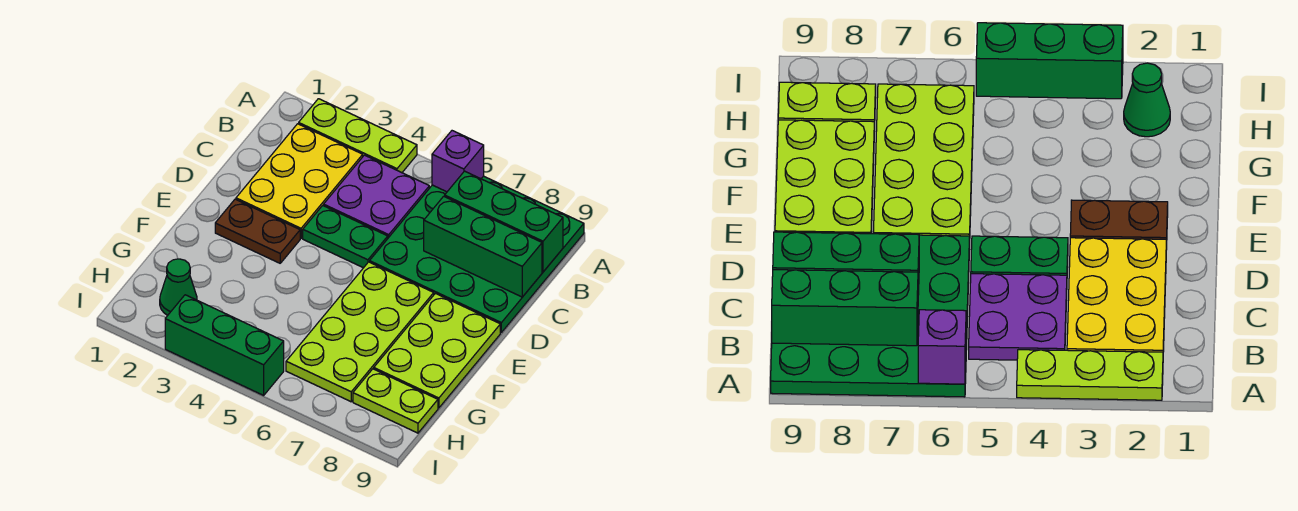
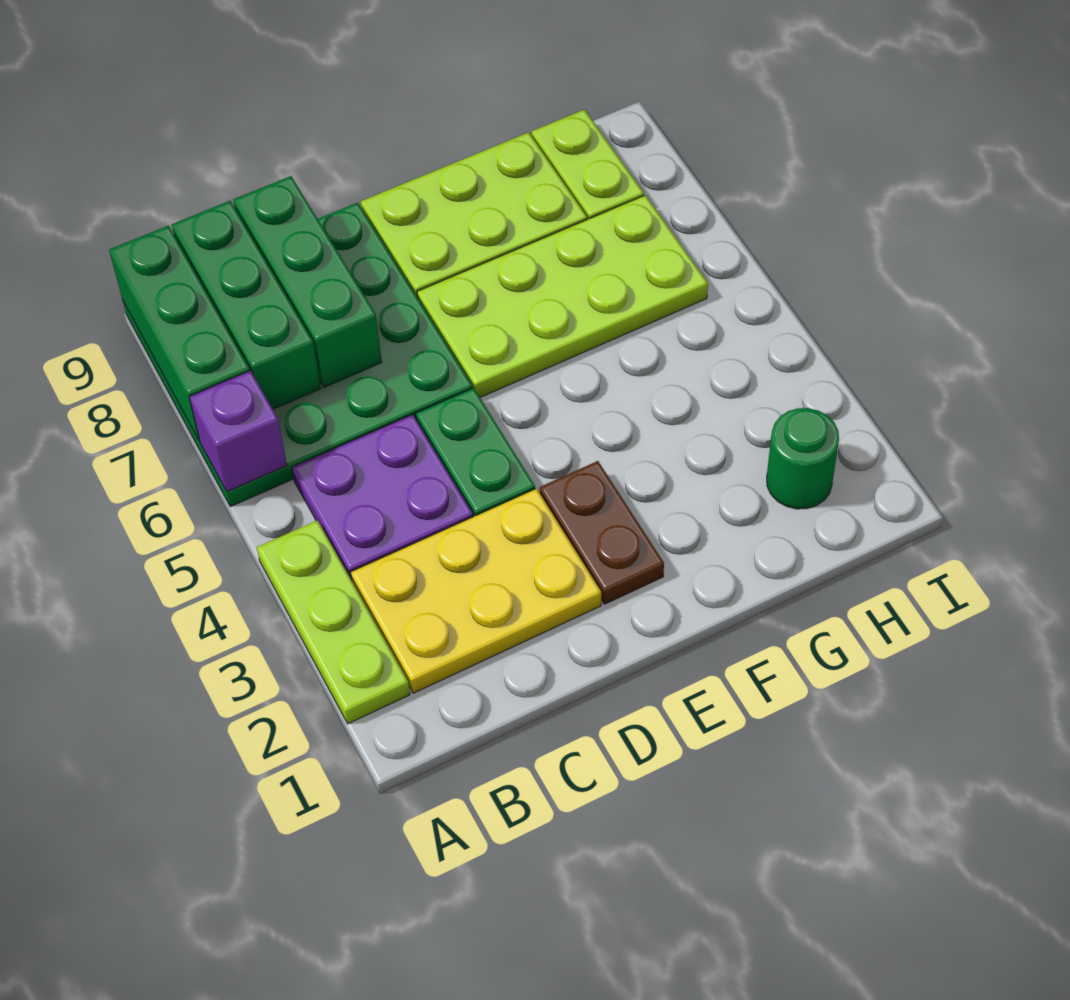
green cone H2 level 1 -> green round brick H2 level 1
green brick I3:I5 level 1 -> green brick A7:A9 level 2

